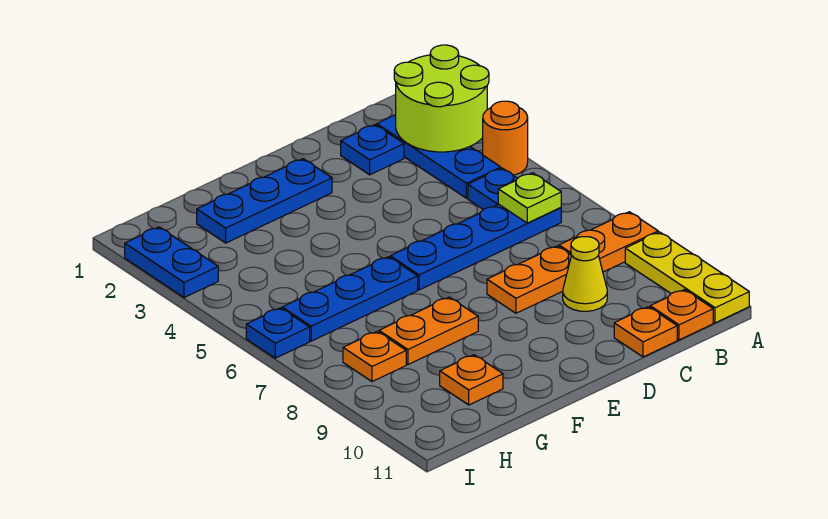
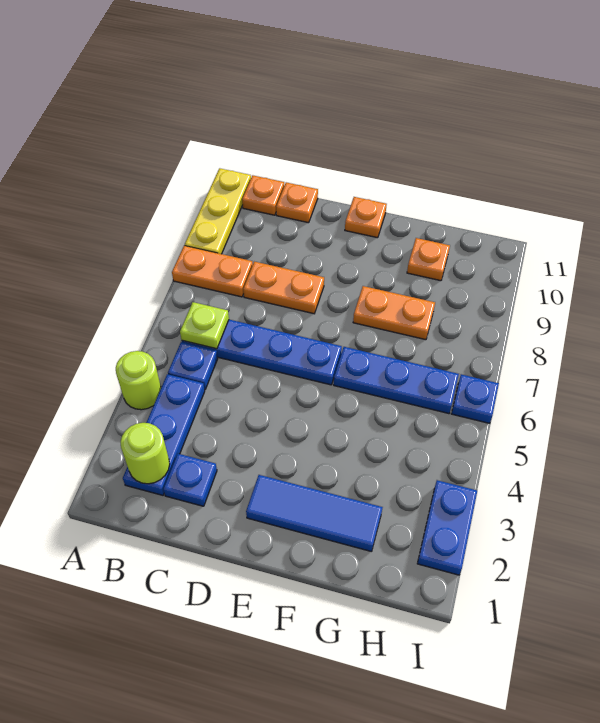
lime round brick A2:B3 level 2 -> lime round brick B2 level 2
orange round brick A4 level 1 -> lime round brick A4 level 1
yellow cone C9 level 1 -> none
blue plate E2:G2 level 1 -> blue tile E2:G2 level 1
orange plate H8 level 1 -> orange plate E11 level 1

